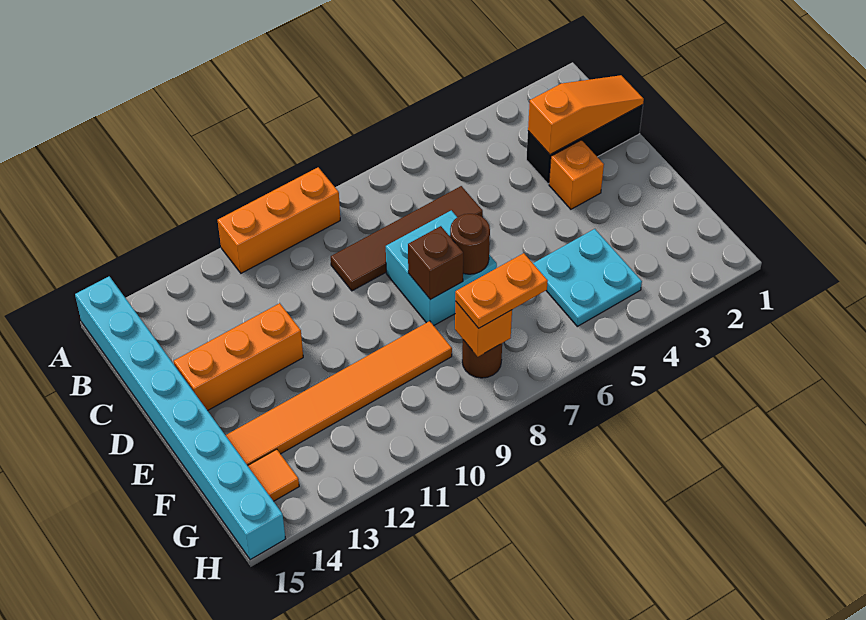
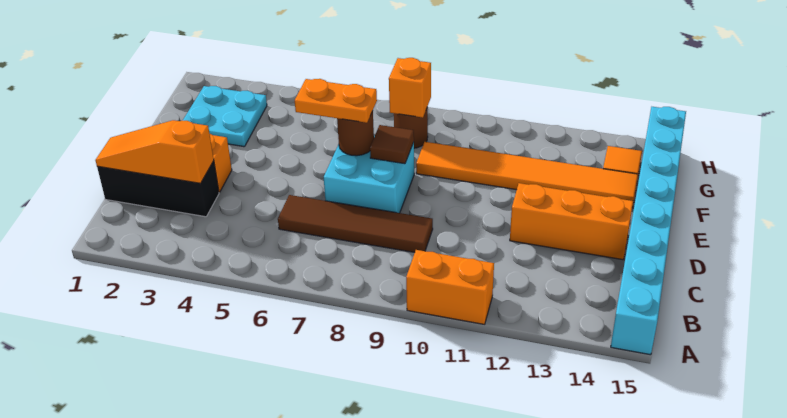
orange brick A9:A11 level 1 -> orange brick A10:A11 level 1
brown brick E8 level 2 -> brown tile E8 level 2
cyan plate F4:G5 level 1 -> cyan plate F2:G3 level 1
orange plate G7:G8 level 3 -> orange plate E6:E7 level 3

